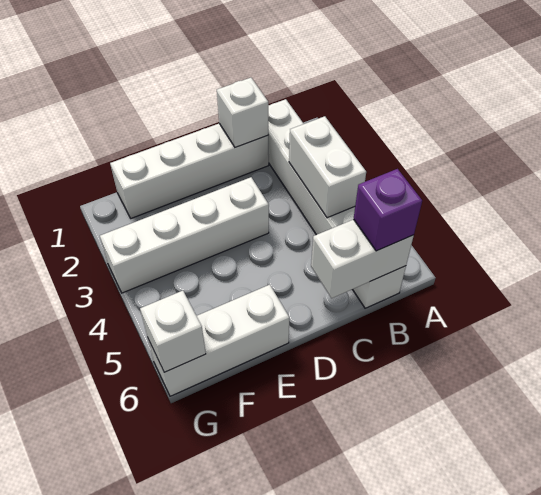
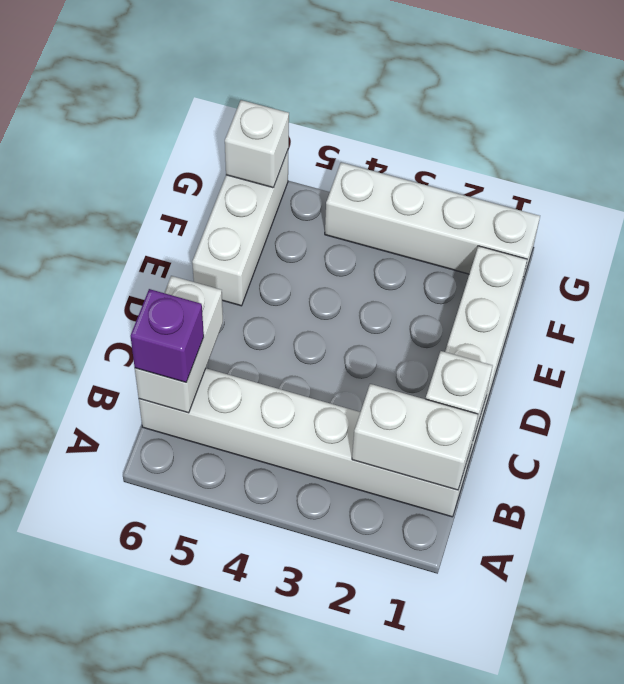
white brick B3:B4 level 2 -> white brick B1:B2 level 2
white brick D3:G3 level 1 -> white brick G1:G4 level 1

